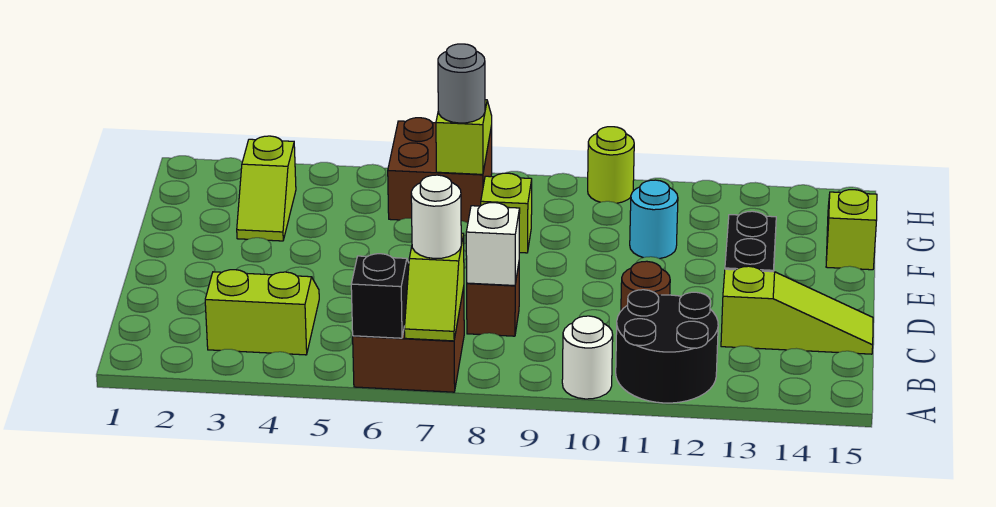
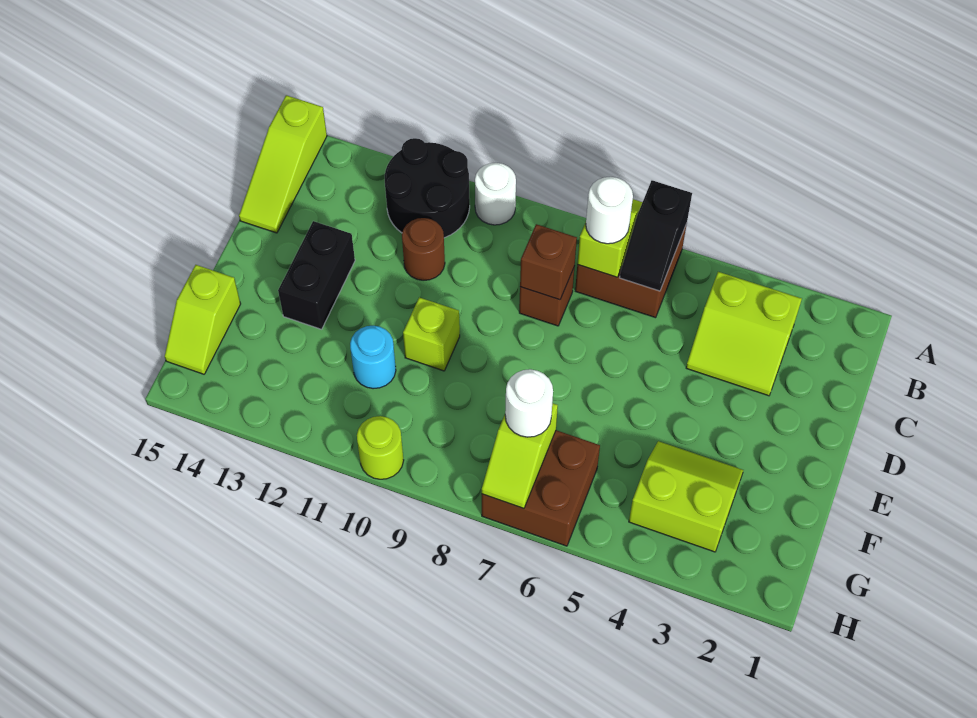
white brick C8 level 2 -> brown brick C8 level 2
lime slope C13:C15 level 1 top 13 -> lime slope A15:C15 level 1 top A
lime slope F3:G3 level 1 top G -> lime slope F3:G4 level 1 top G
lime brick F8 level 1 -> lime brick E10 level 1
grey round brick G7 level 3 -> white round brick G7 level 3

